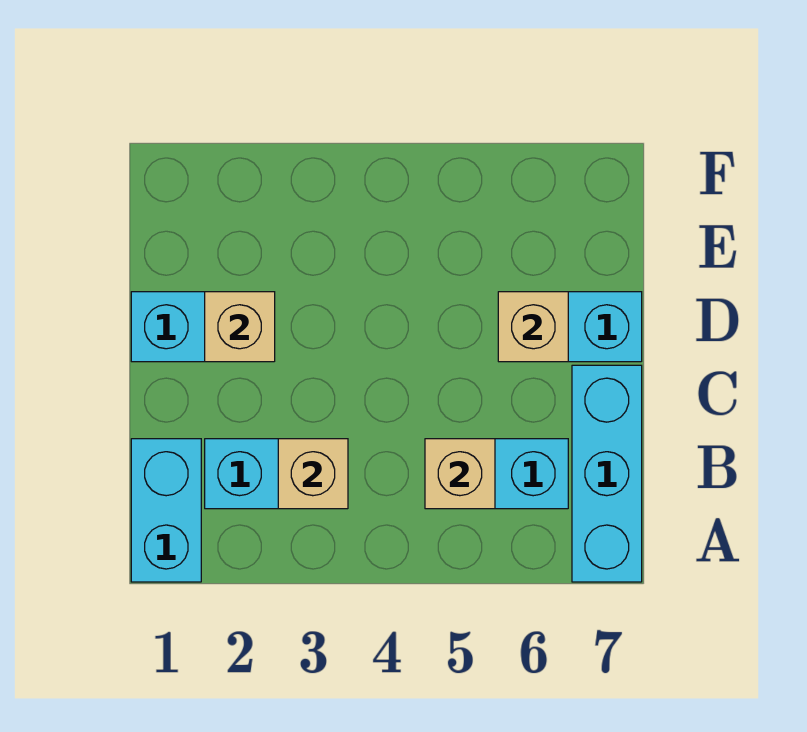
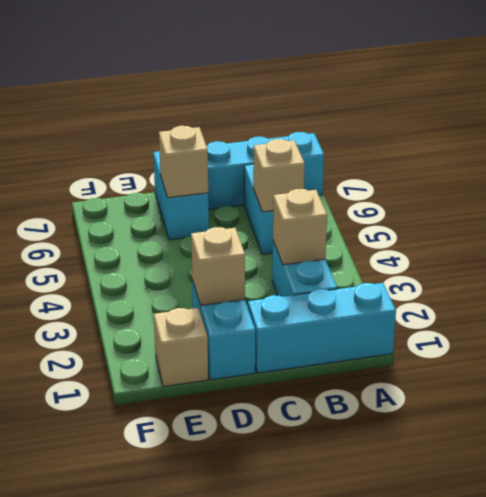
cyan brick A1:B1 level 1 -> cyan brick A1:C1 level 1
none -> tan brick E1 level 1

